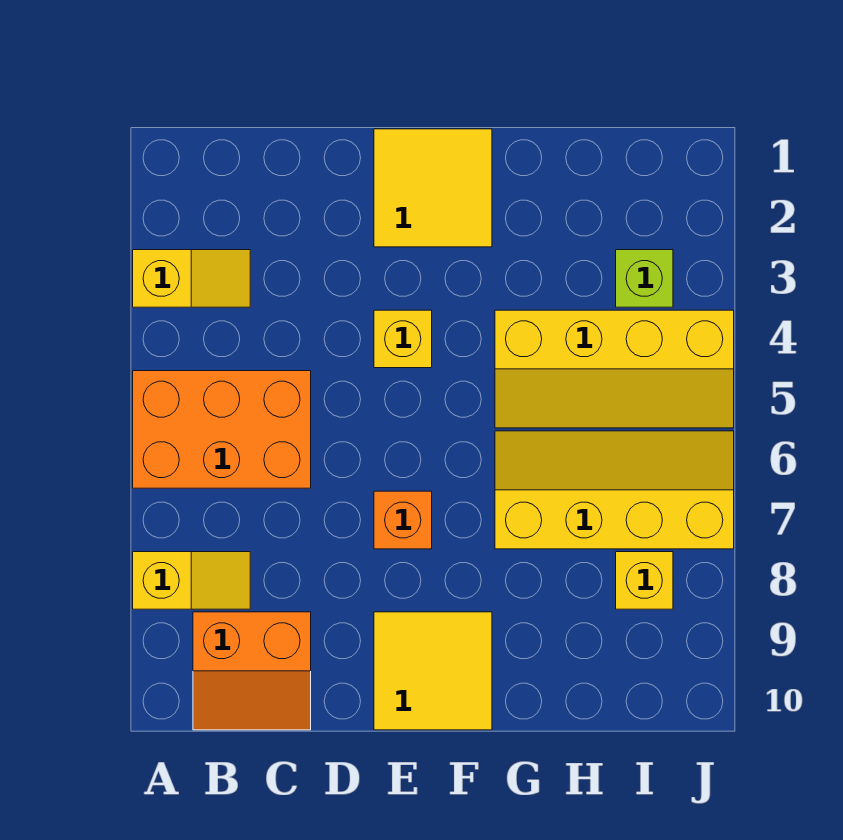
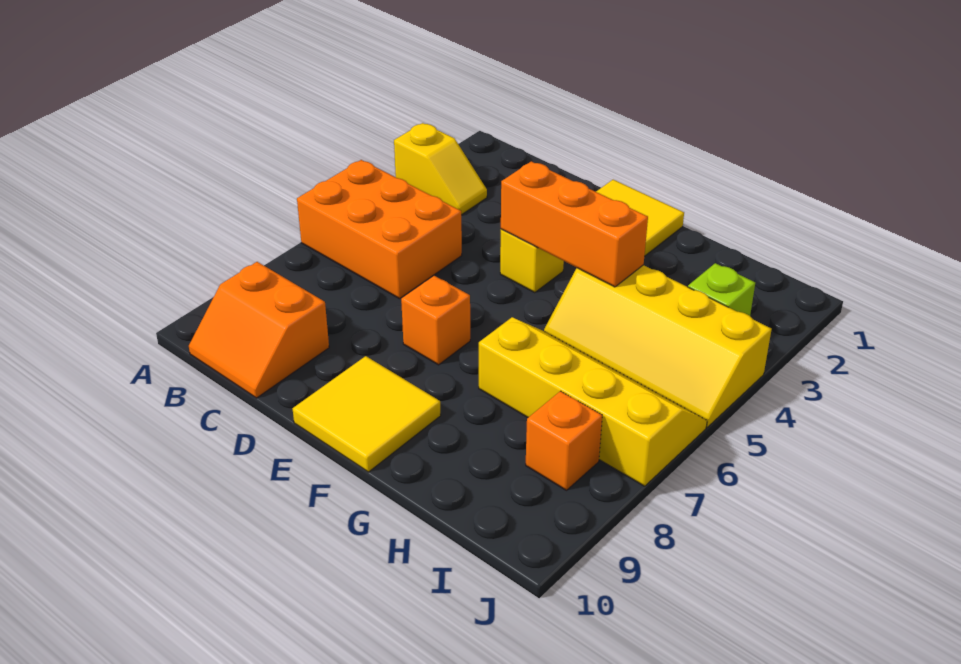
yellow slope A8:B8 level 1 top A -> none
none -> orange brick E4:G4 level 2
yellow brick I8 level 1 -> orange brick I8 level 1

